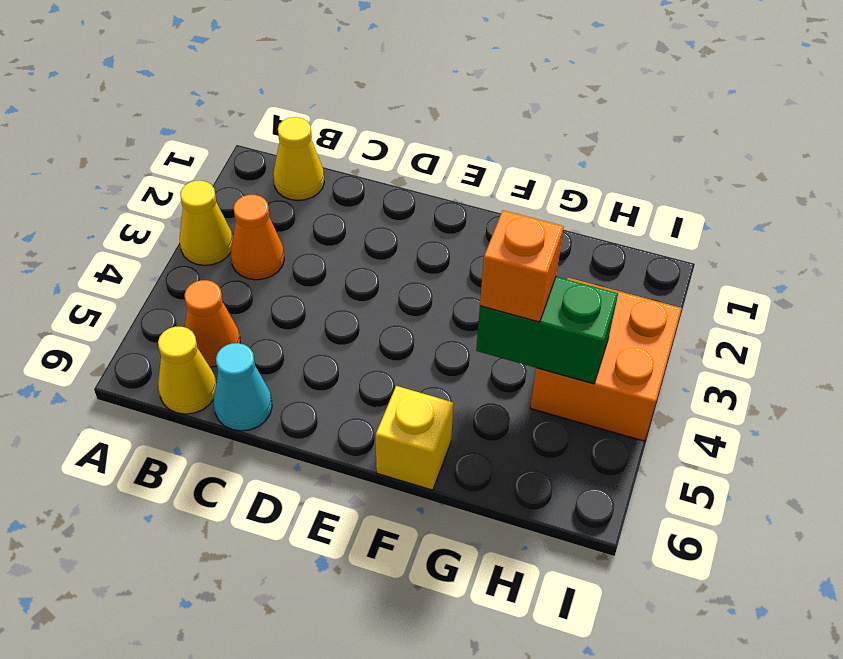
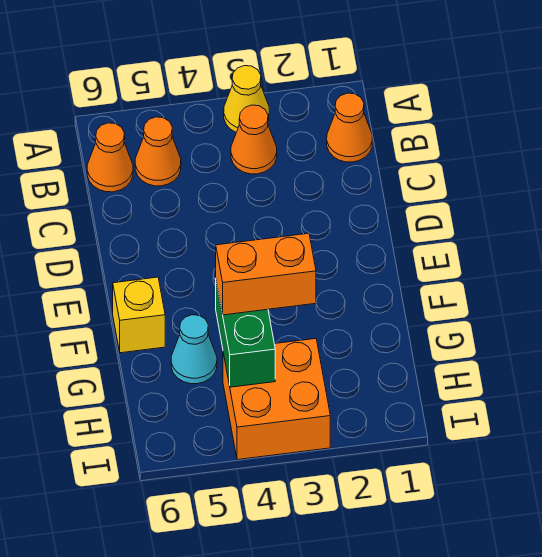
yellow cone B1 level 1 -> orange cone B1 level 1
yellow cone B6 level 1 -> orange cone B6 level 1
cyan cone C6 level 1 -> cyan cone G5 level 1
orange brick G4 level 3 -> orange brick G3:G4 level 3

